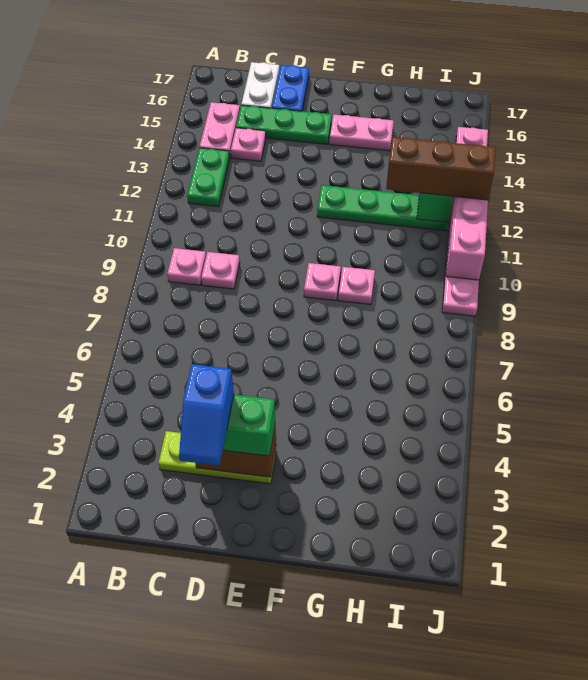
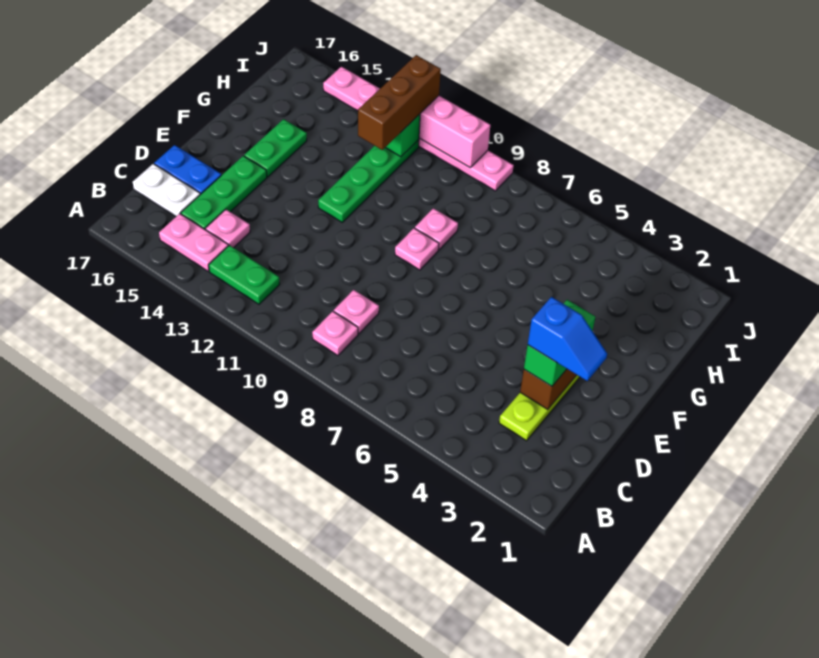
pink plate F15:G15 level 1 -> green plate F15:G15 level 1

